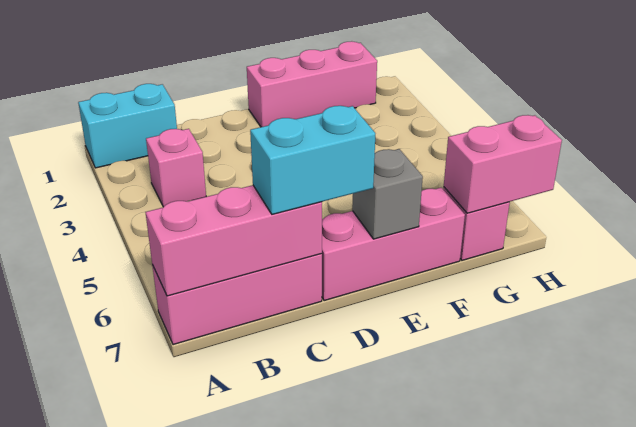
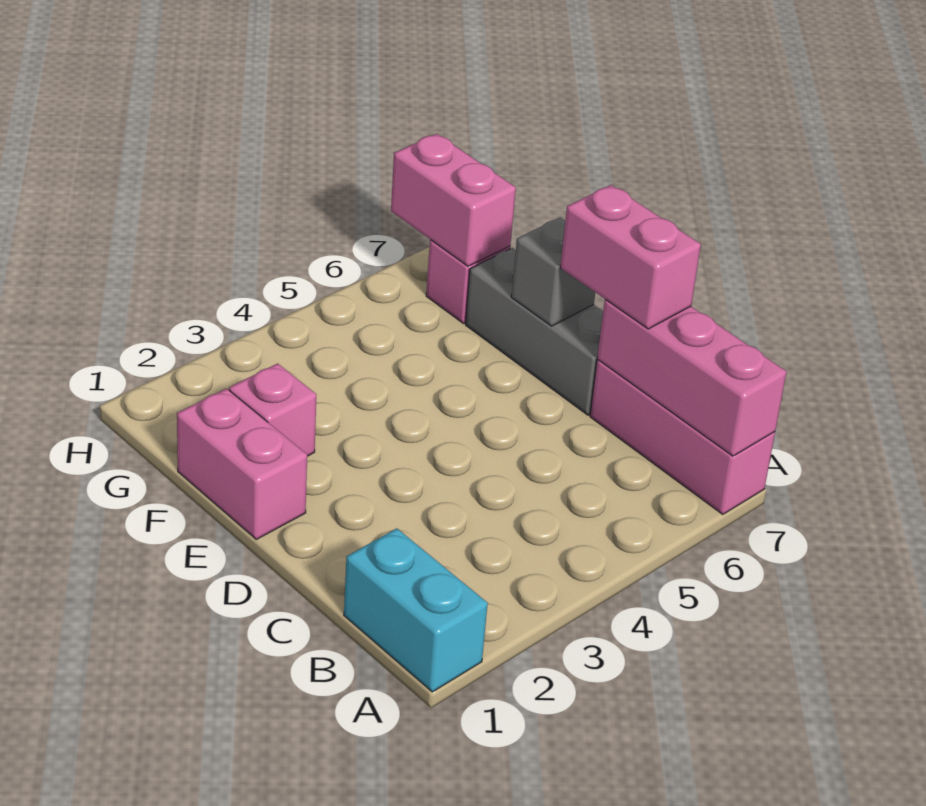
pink brick B3 level 1 -> pink brick F2 level 1
cyan brick C7:D7 level 3 -> pink brick C7:D7 level 3
pink brick D7:F7 level 1 -> grey brick D7:F7 level 1
pink brick E1:G1 level 1 -> pink brick E1:F1 level 1

